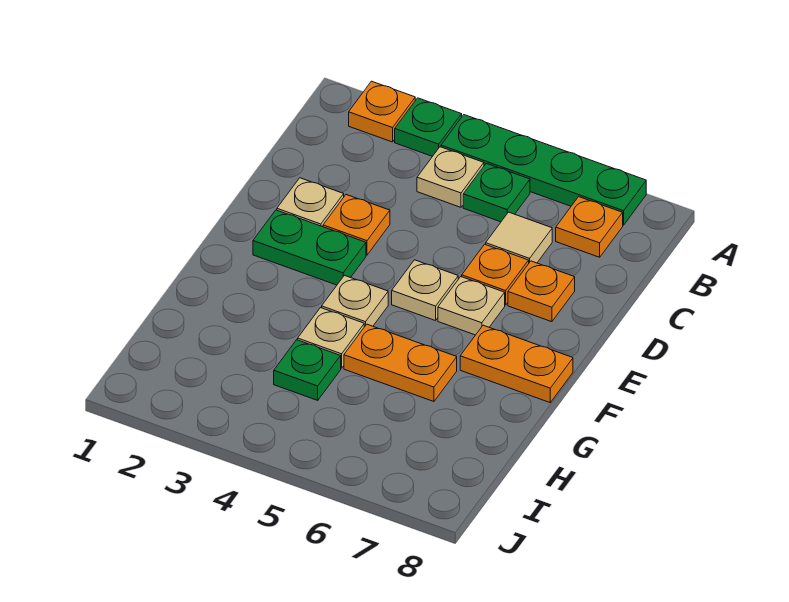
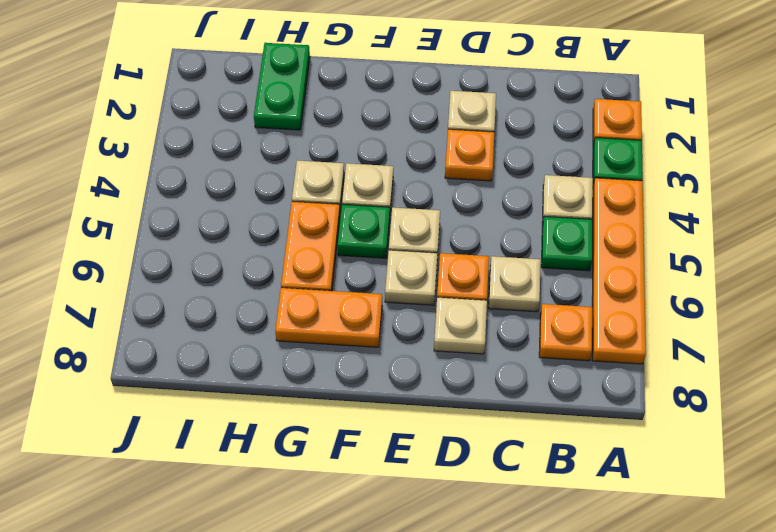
green plate A4:A7 level 1 -> orange plate A4:A7 level 1
tan tile C6 level 1 -> tan plate C6 level 1
orange plate D7 level 1 -> tan plate D7 level 1
green plate E2:E3 level 1 -> green plate H1:H2 level 1
orange plate F7:F8 level 1 -> orange plate F7:G7 level 1
green plate H4 level 1 -> green plate F5 level 1

